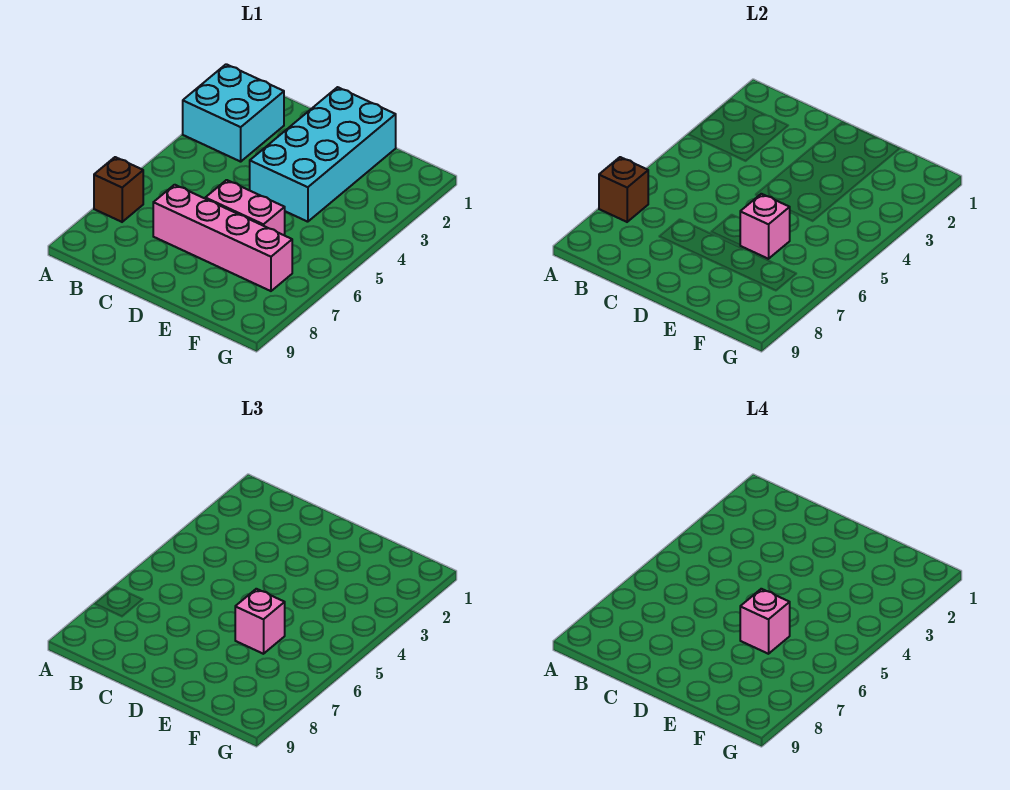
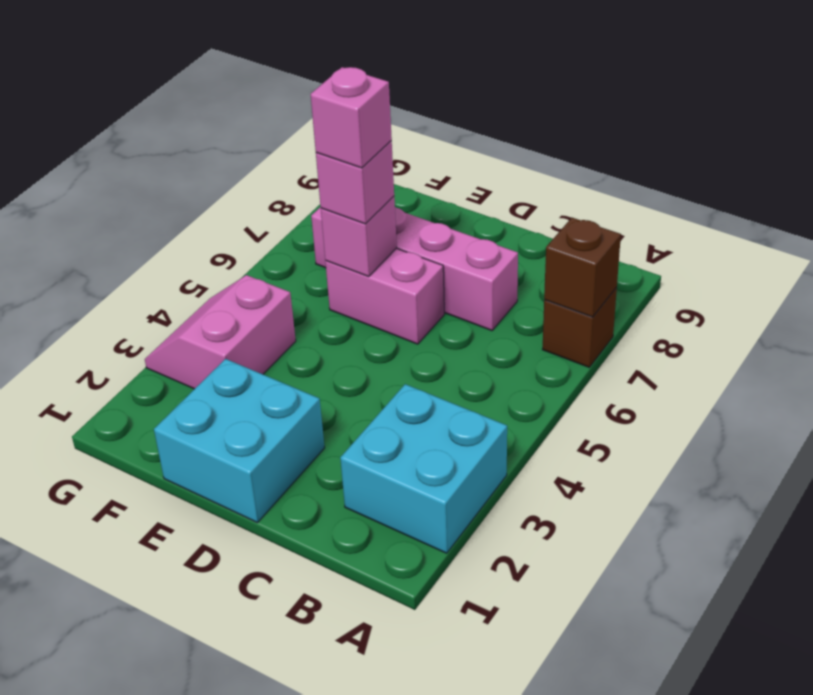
cyan brick D1:E4 level 1 -> cyan brick D1:E2 level 1
none -> pink slope F3:G4 level 1 top F

